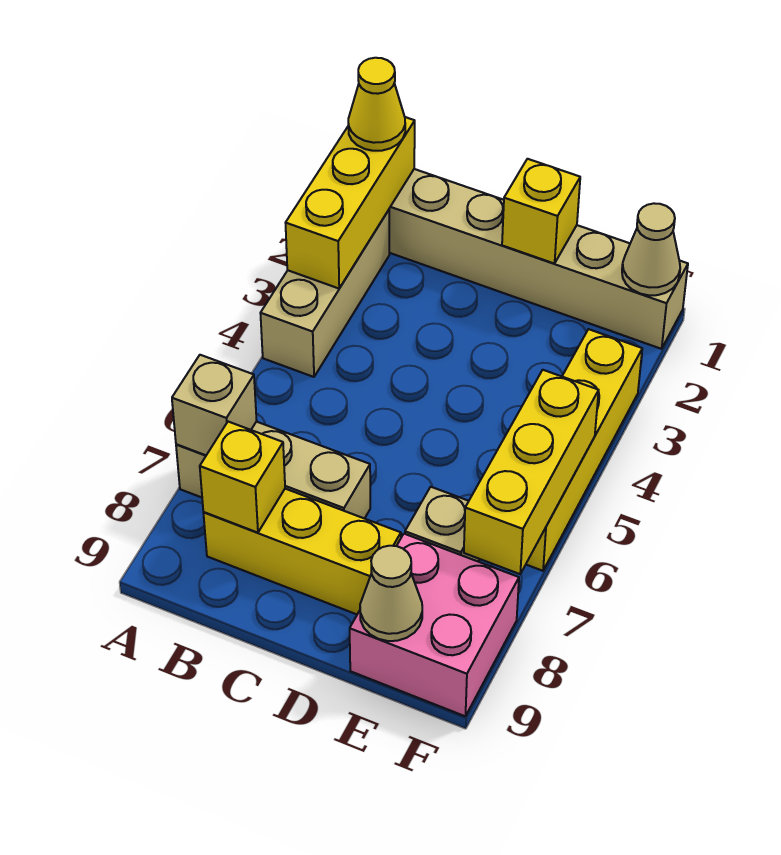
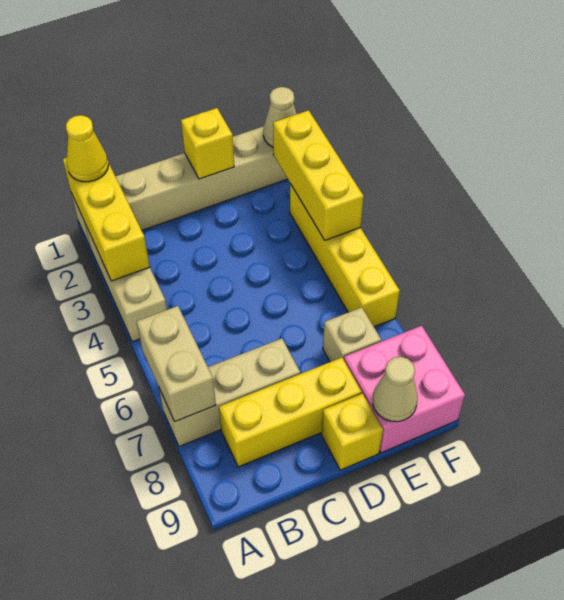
tan brick A7 level 2 -> tan brick A6:A7 level 2
yellow brick B8 level 2 -> yellow brick D9 level 1
yellow brick F5:F7 level 2 -> yellow brick F2:F4 level 2

